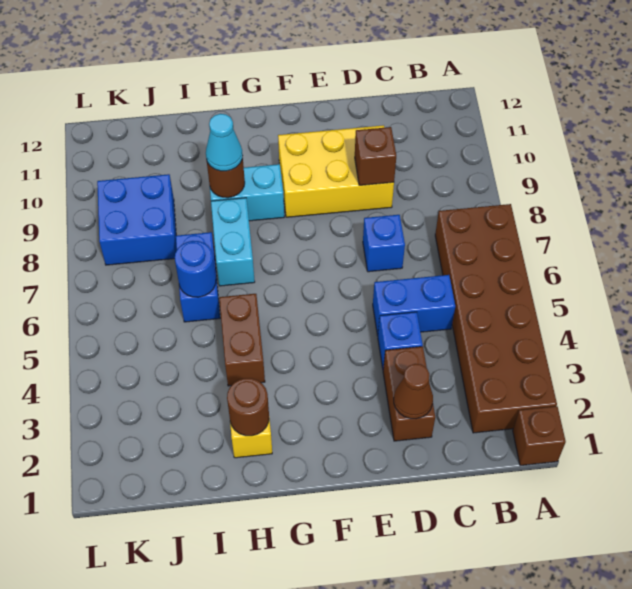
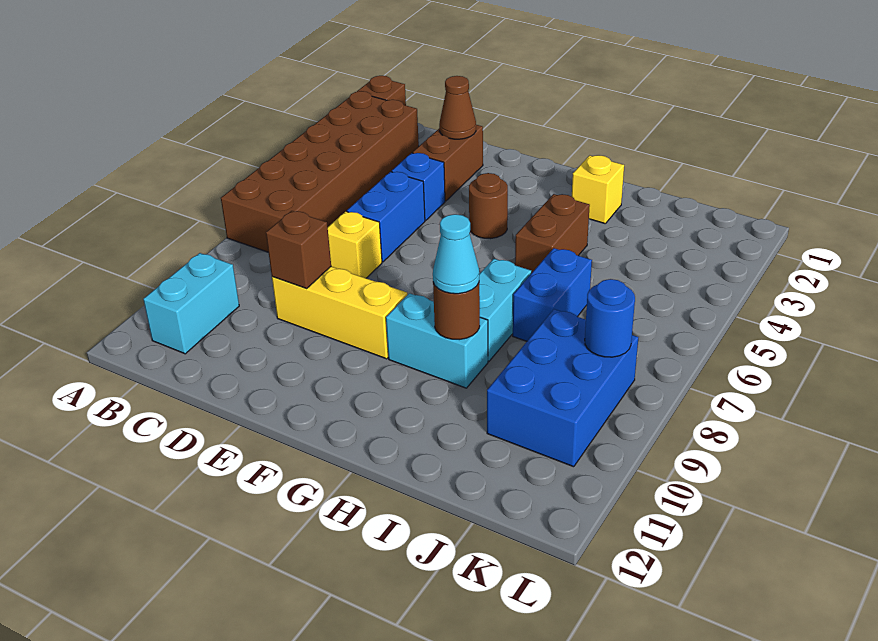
none -> cyan brick B10:B11 level 1
blue brick C5:D5 level 1 -> blue brick D5:D6 level 1
blue brick D7 level 1 -> yellow brick D7 level 1
yellow brick D9:F10 level 1 -> yellow brick D9:F9 level 1
brown round brick H2 level 2 -> brown round brick F4 level 1
blue round brick I6 level 2 -> blue round brick K8 level 2
blue brick J8:K9 level 1 -> blue brick J8:K10 level 1

